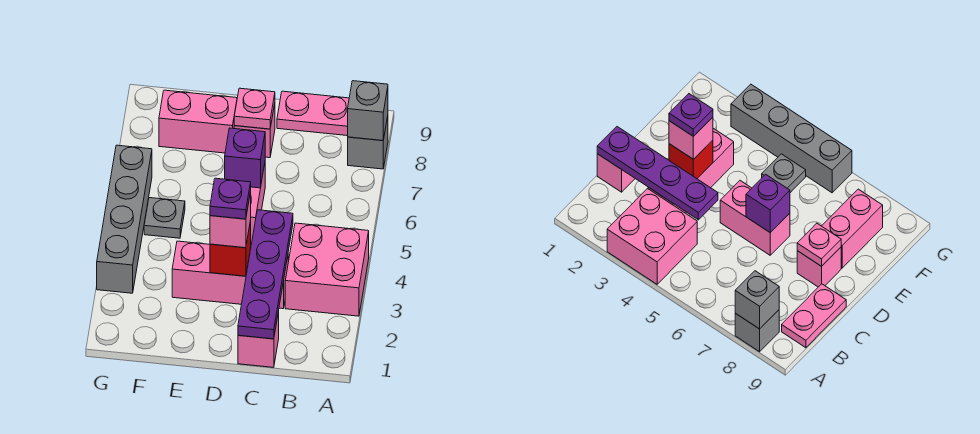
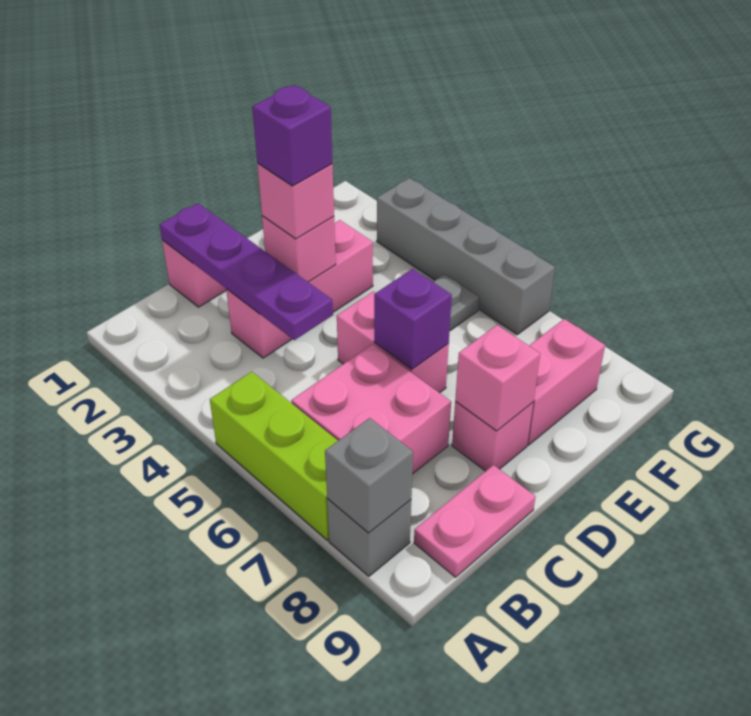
pink brick A3:B4 level 1 -> pink brick B6:C7 level 1
none -> lime brick A5:A7 level 1
red brick D3 level 2 -> pink brick D3 level 2
purple plate D3 level 4 -> purple brick D3 level 4
pink plate D8 level 2 -> pink brick D8 level 2

